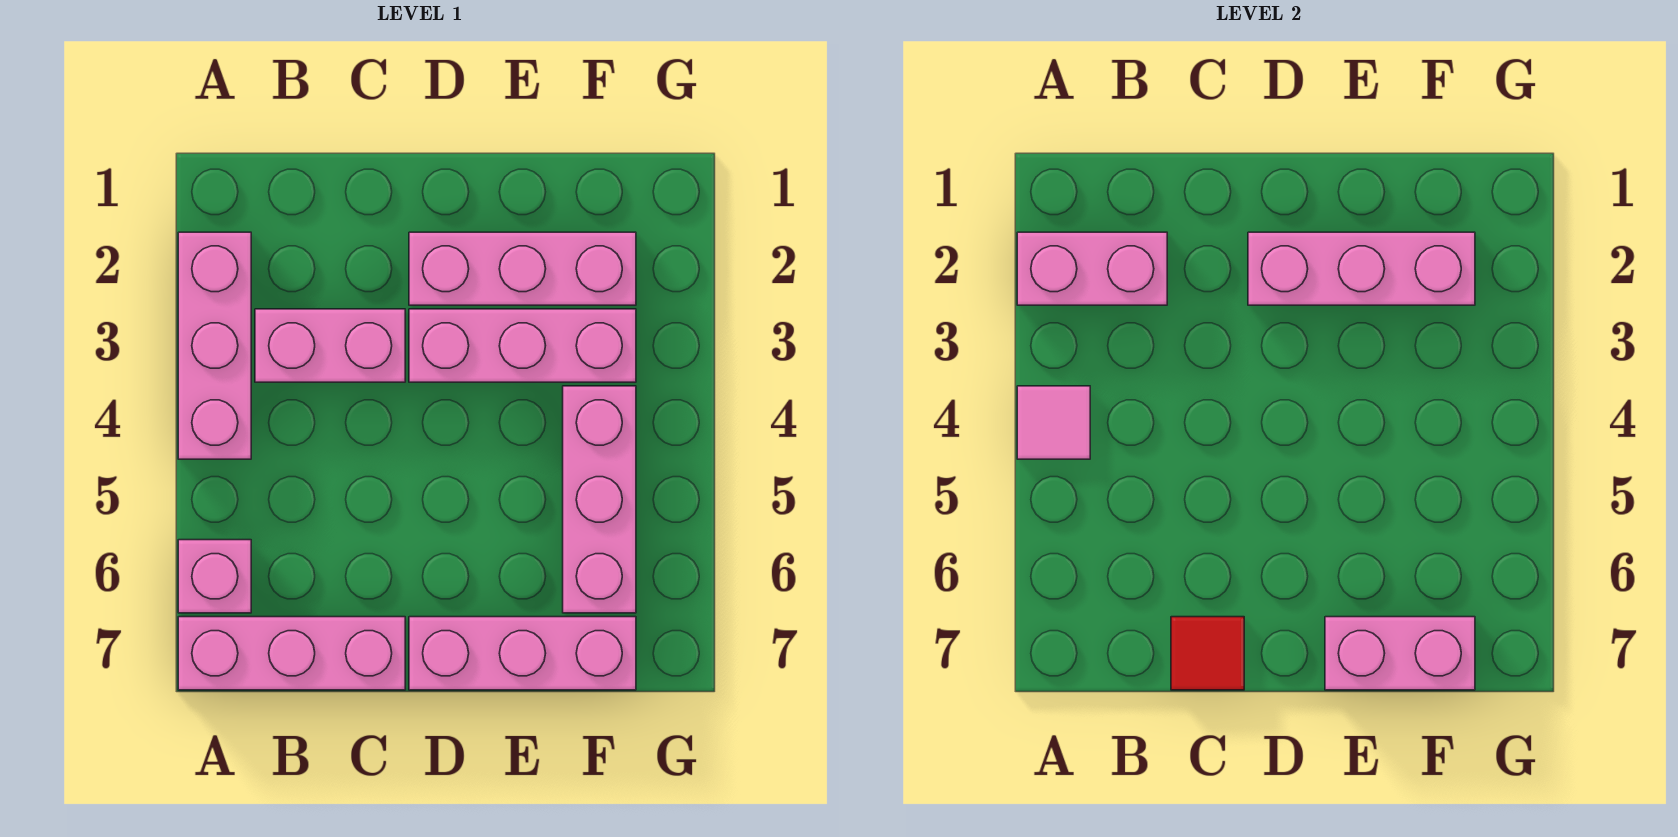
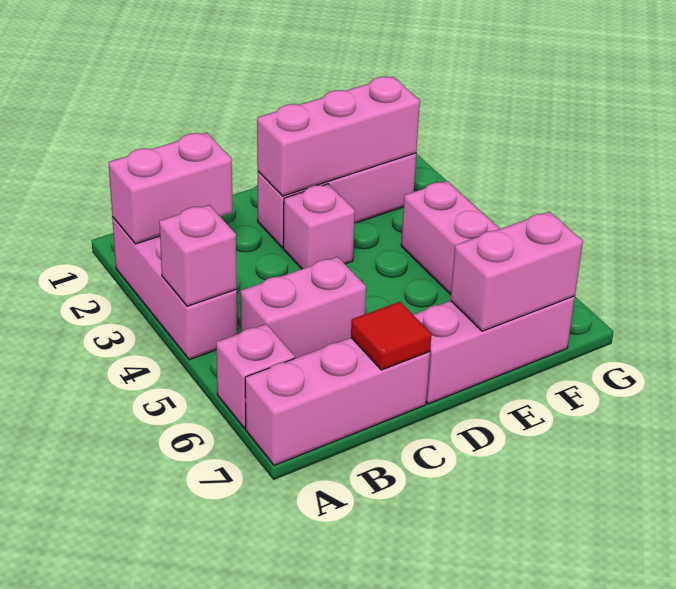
pink tile A4 level 2 -> pink brick A4 level 2
pink brick B3:C3 level 1 -> pink brick B5:C5 level 1
pink brick D3:F3 level 1 -> pink brick D3 level 1

